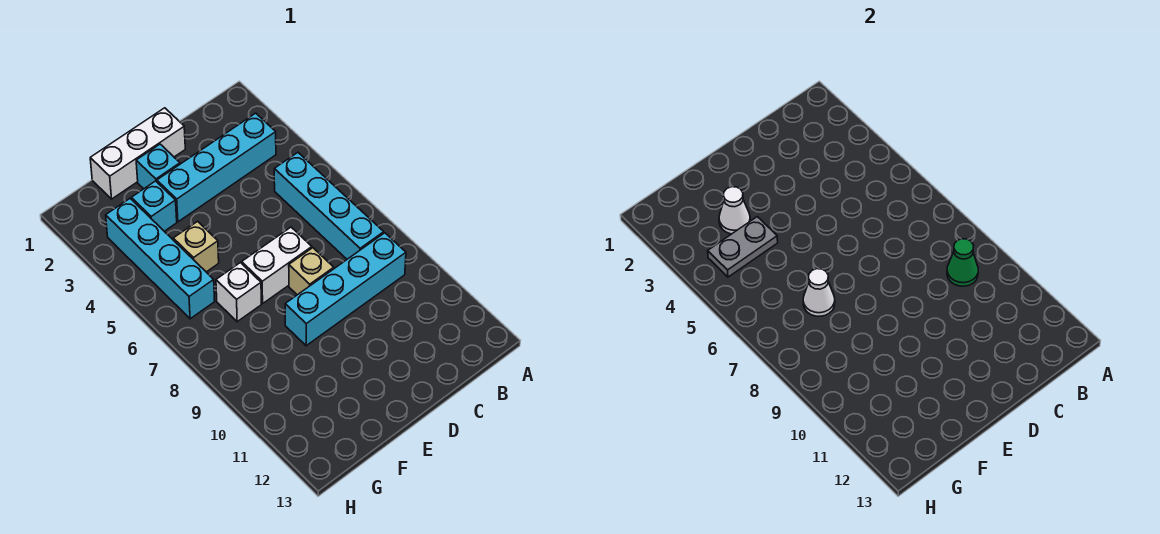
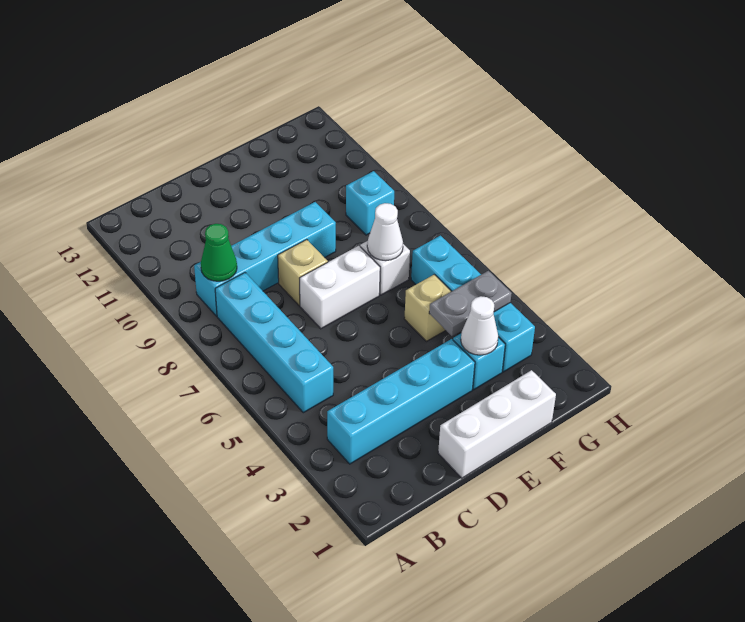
cyan brick E2 level 1 -> cyan brick G9 level 1

